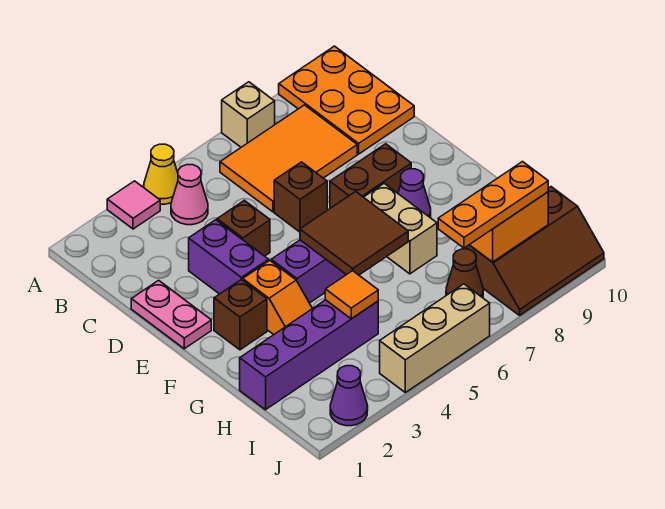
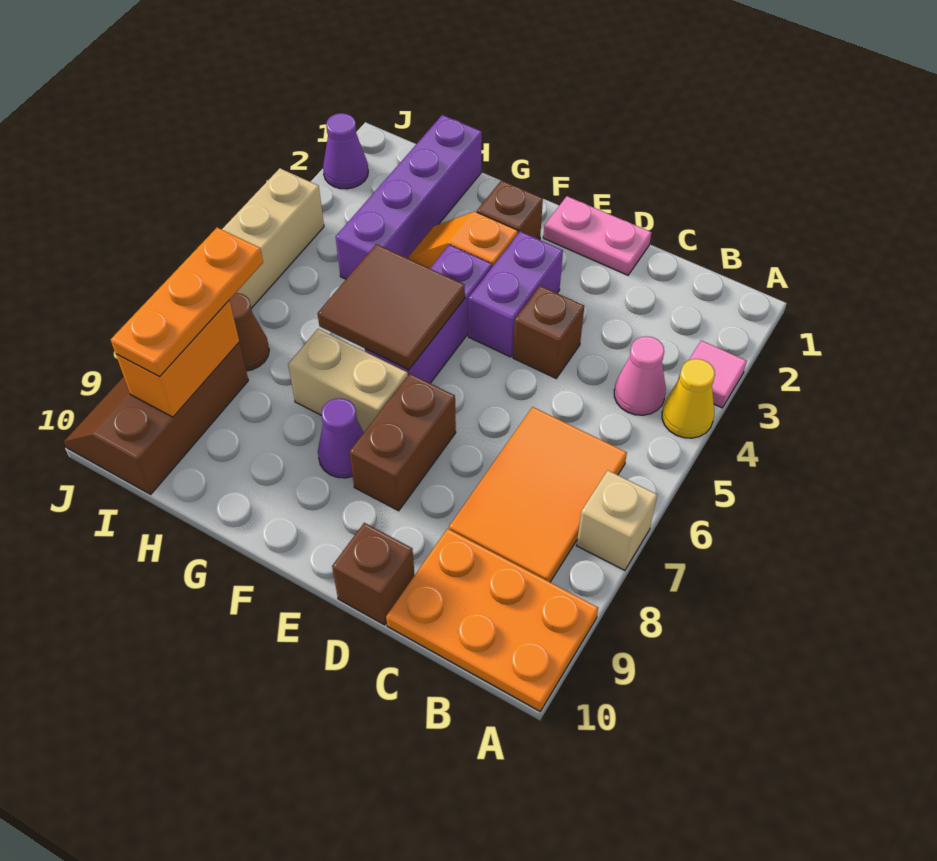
purple brick D3:E3 level 1 -> purple brick E3:E4 level 1
brown brick D6 level 1 -> brown brick D10 level 1
orange tile H4 level 2 -> none

